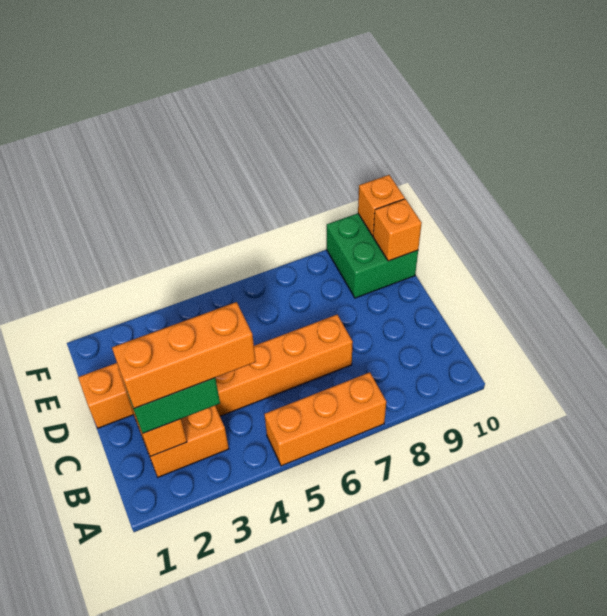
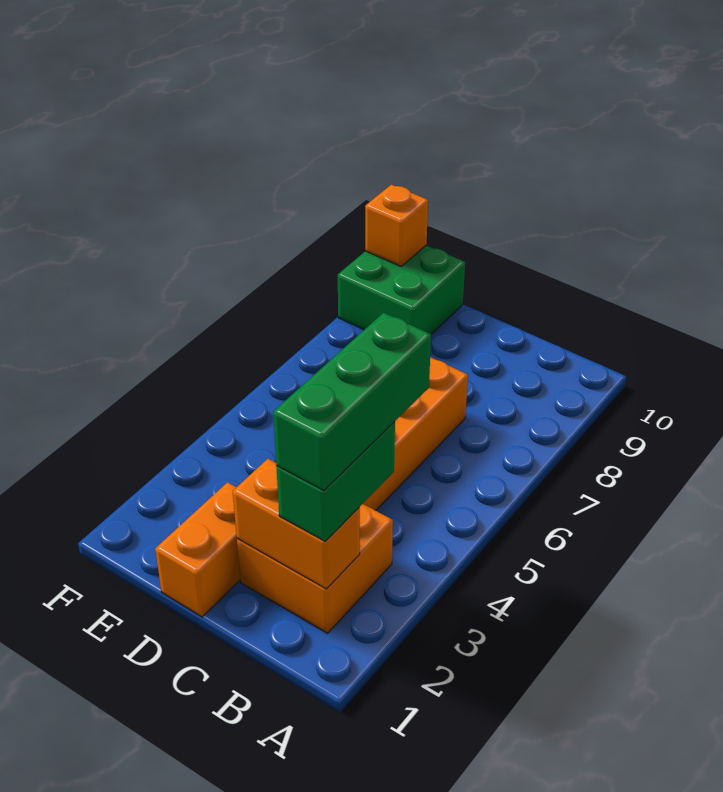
orange brick A5:A7 level 1 -> none
orange brick B2:B4 level 4 -> green brick B2:B4 level 4
orange brick E10 level 2 -> none

